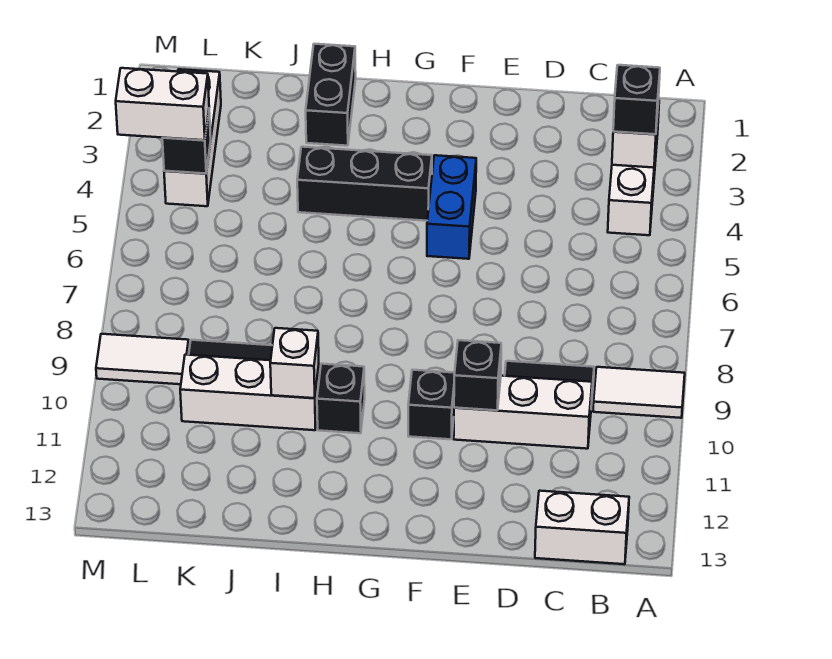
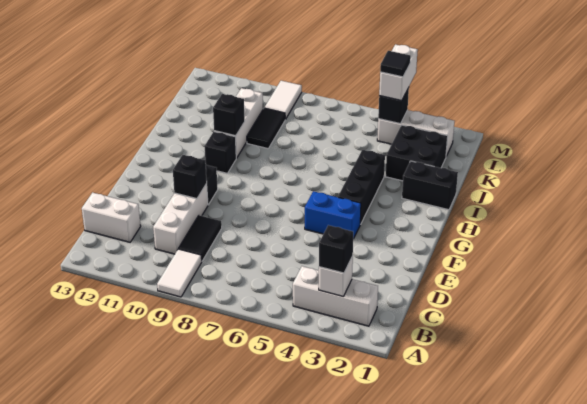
white brick B13:C13 level 1 -> white brick C12:C13 level 1
white brick I10 level 2 -> black brick I10 level 2
none -> black brick J2:K3 level 1
none -> black tile L4 level 4

